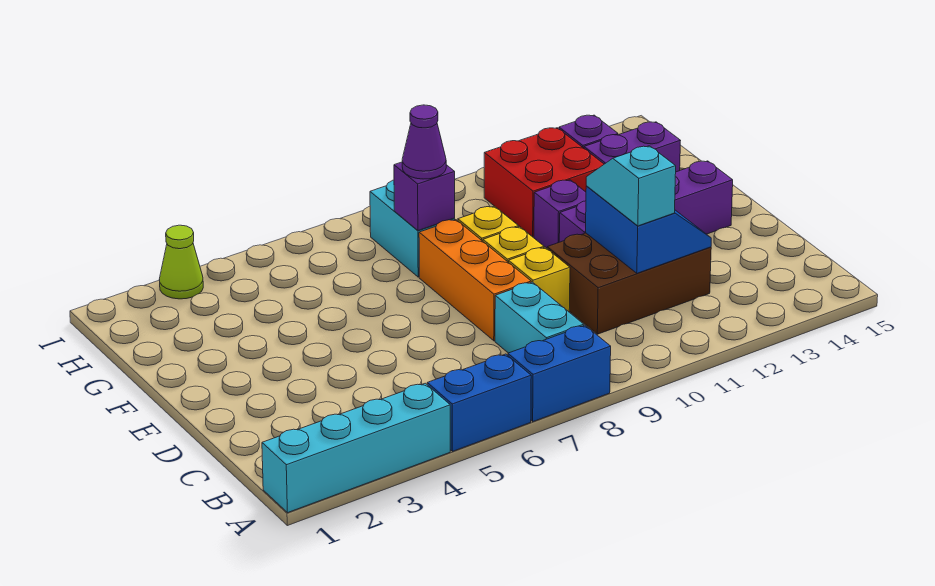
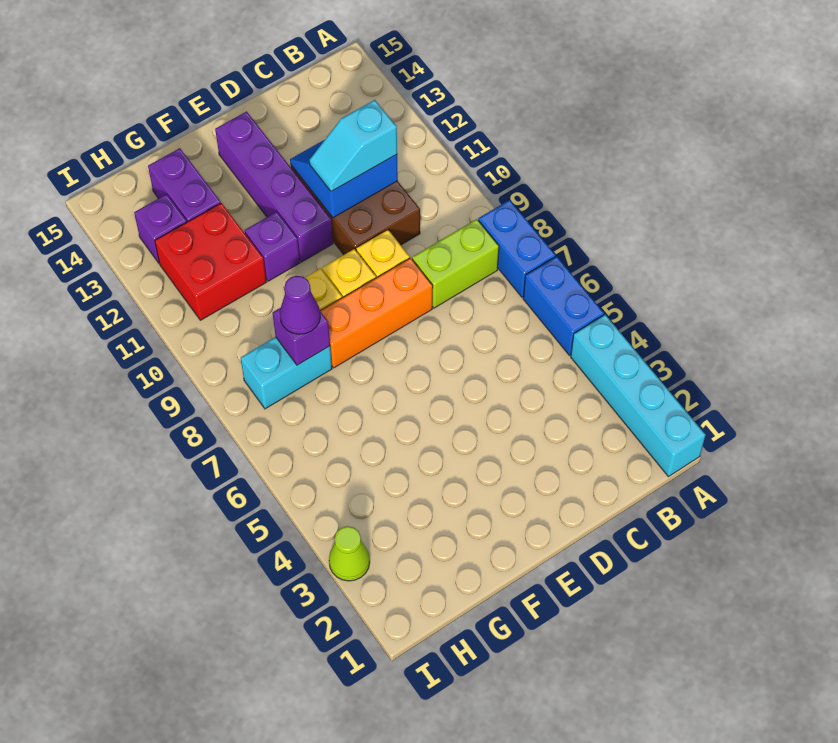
cyan brick B8:C8 level 1 -> lime brick B8:C8 level 1

